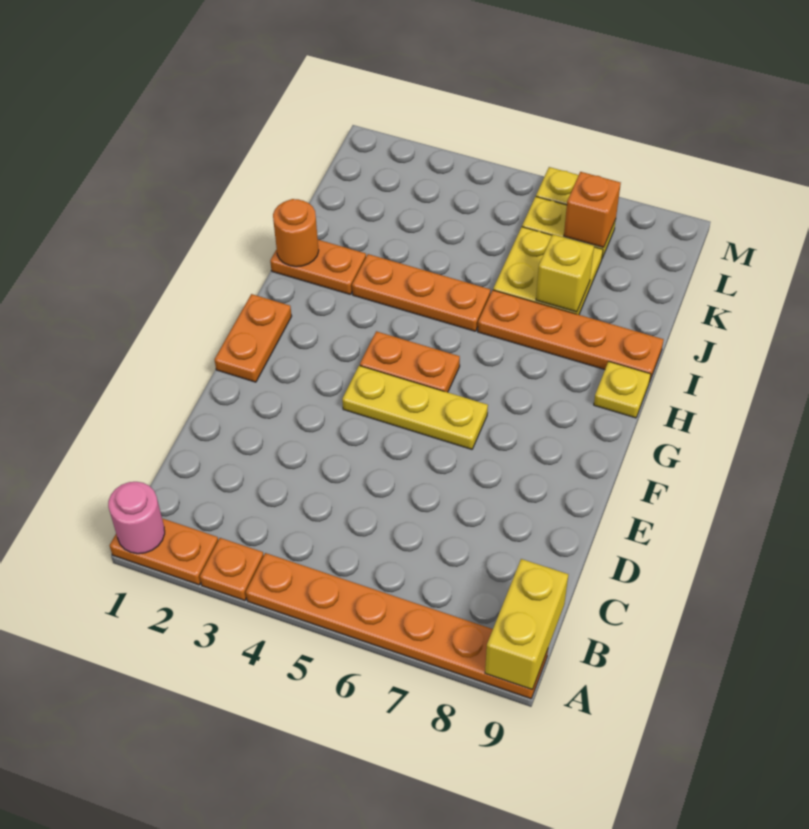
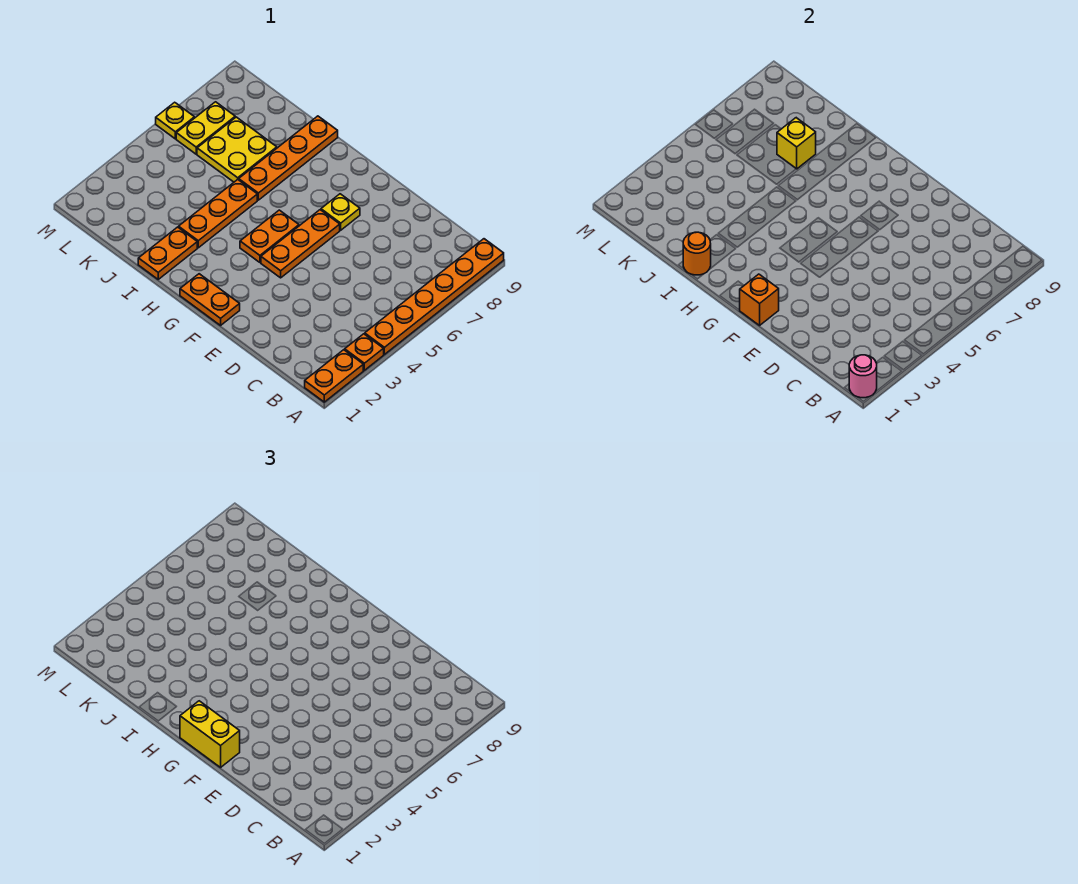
yellow brick A9:B9 level 2 -> yellow brick F1:G1 level 3
yellow plate F4:F6 level 1 -> orange plate F4:F6 level 1
yellow plate H9 level 1 -> yellow plate F7 level 1
orange brick L7 level 2 -> orange brick F1 level 2

